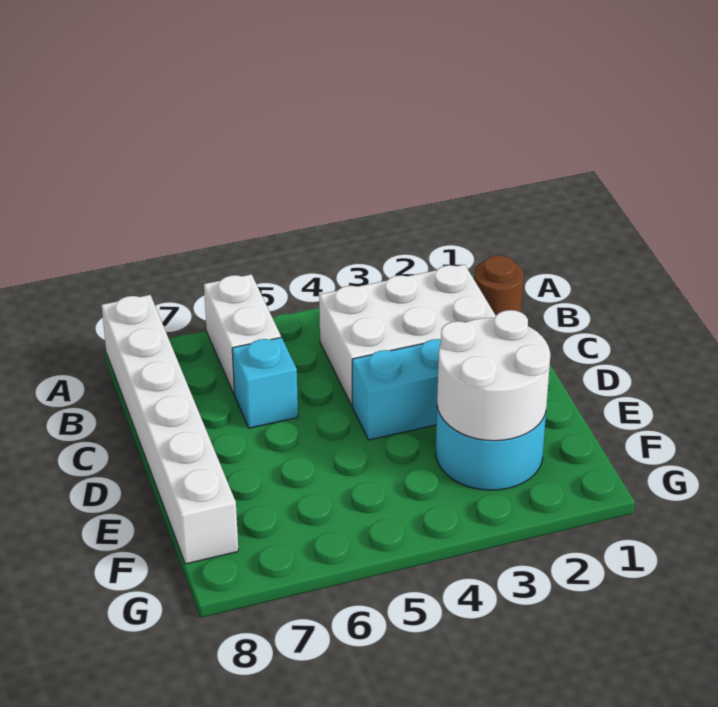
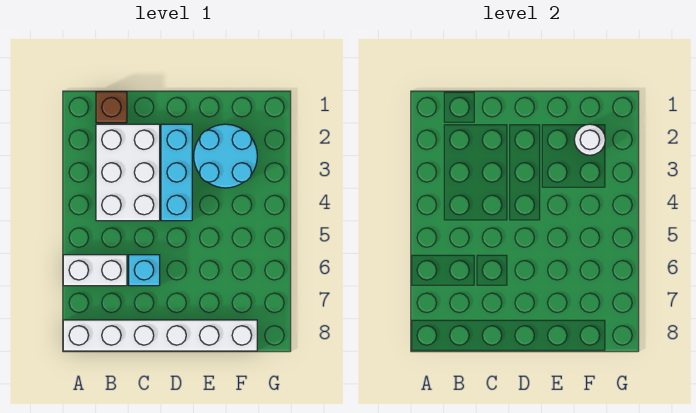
brown round brick B1 level 1 -> brown brick B1 level 1
white round brick E2:F3 level 2 -> white round brick F2 level 2

